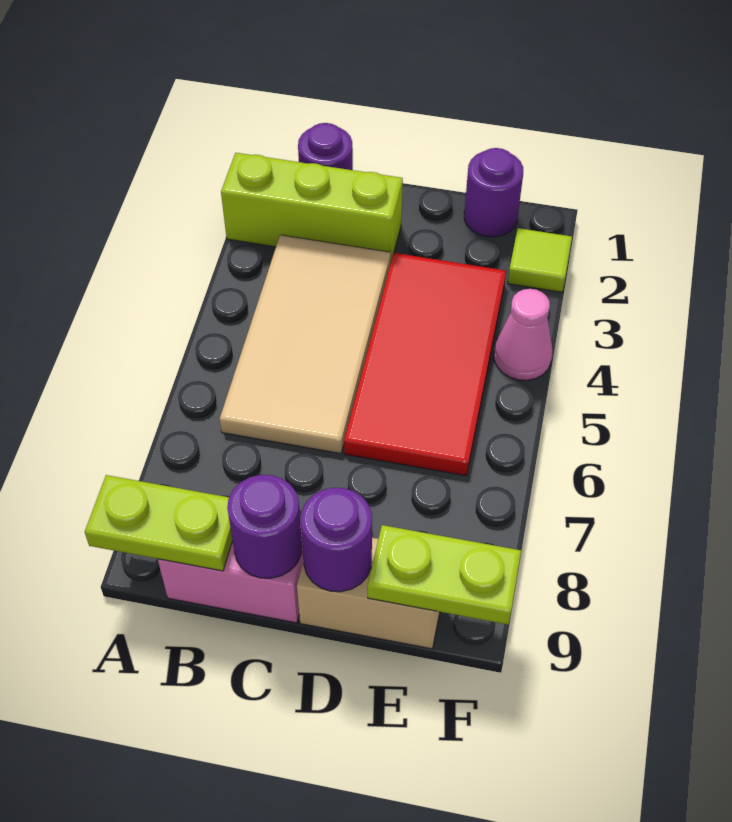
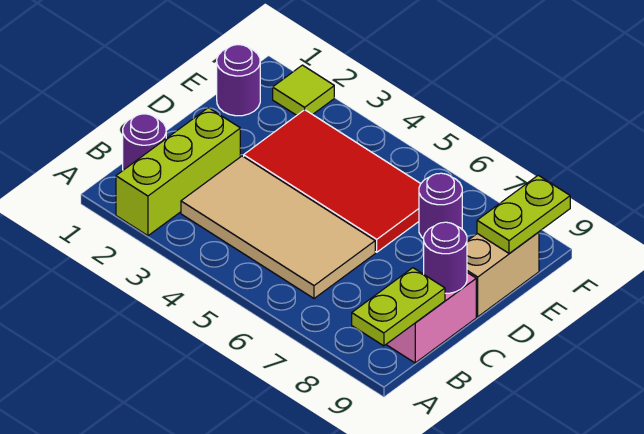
purple round brick D9 level 2 -> purple round brick E7 level 1
pink cone F4 level 1 -> none

